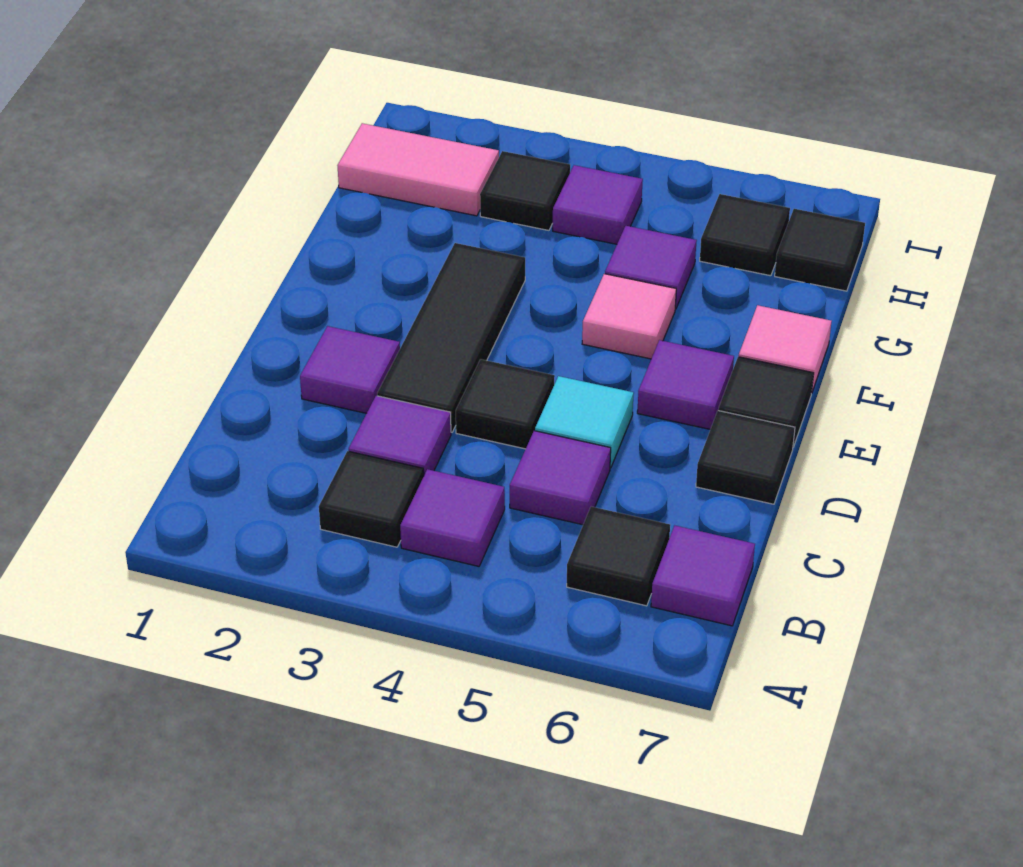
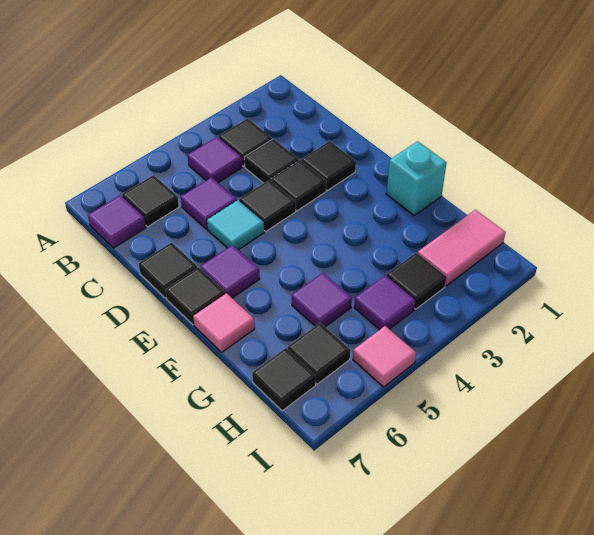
purple tile C3 level 1 -> black tile C3 level 1
purple tile D2 level 1 -> black tile D2 level 1
black tile D3:F3 level 1 -> black tile D3 level 1
none -> cyan brick F1 level 1
pink tile F5 level 1 -> pink tile I5 level 1

